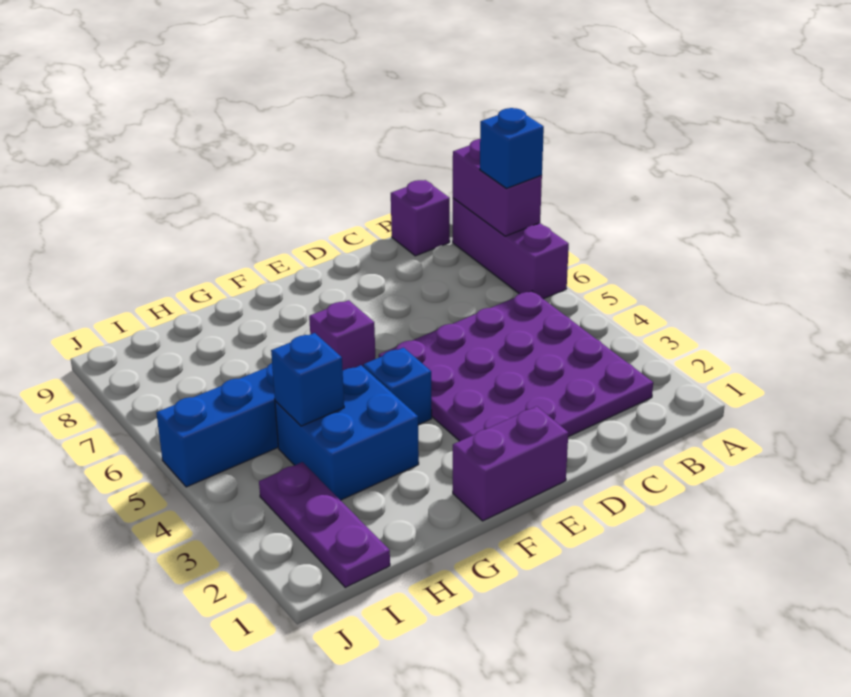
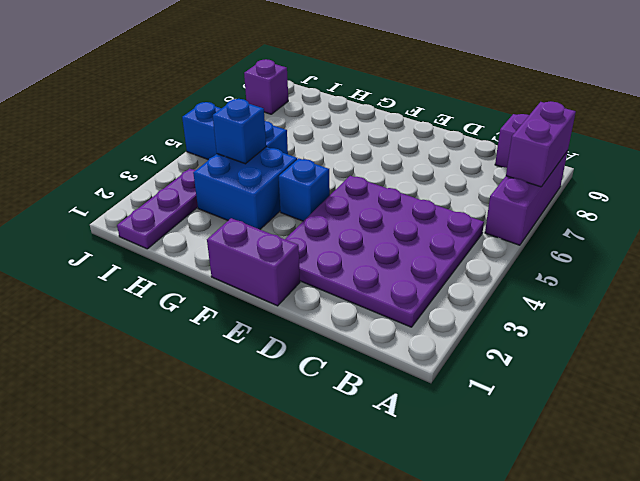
blue brick A7 level 3 -> none
purple brick F6 level 1 -> purple brick J8 level 1

